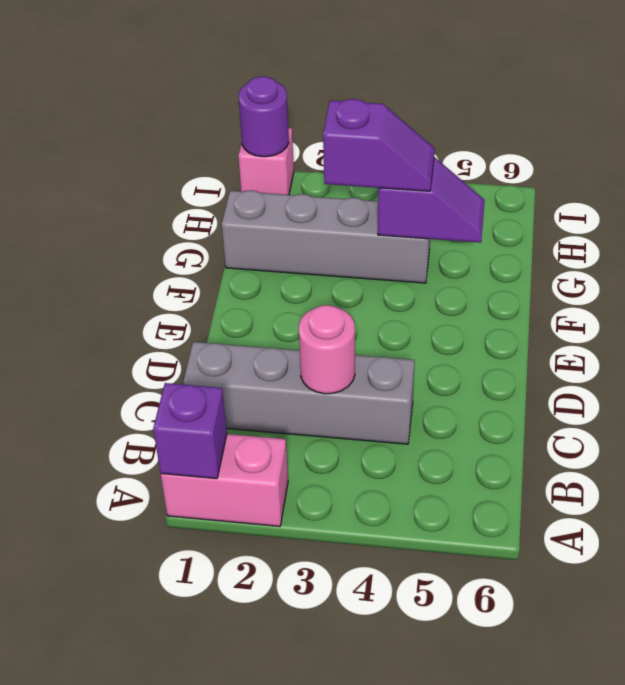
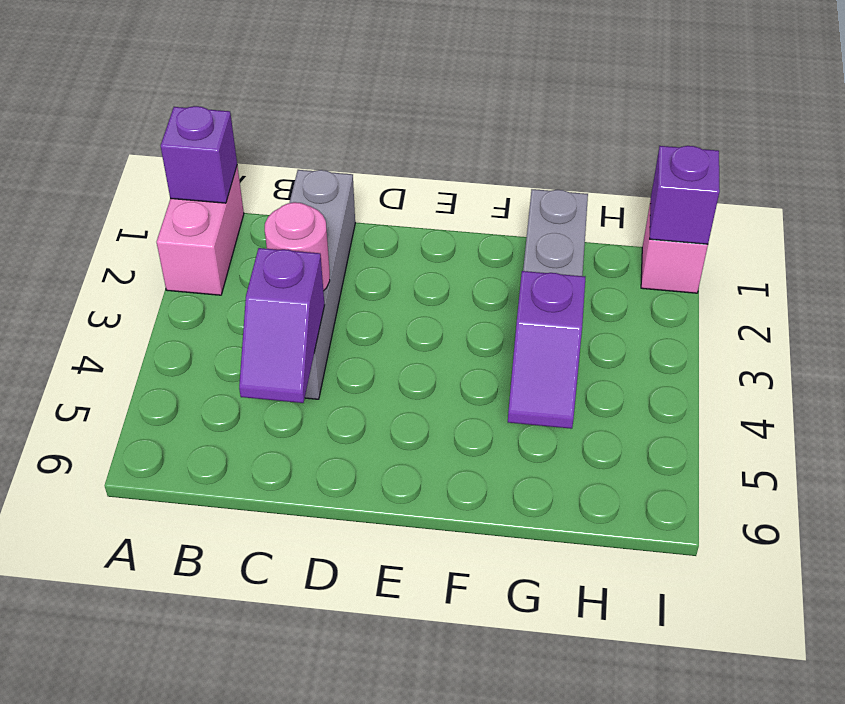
purple slope G3:G4 level 3 top 3 -> purple slope C4:C5 level 2 top 4
purple round brick I1 level 2 -> purple brick I1 level 2

